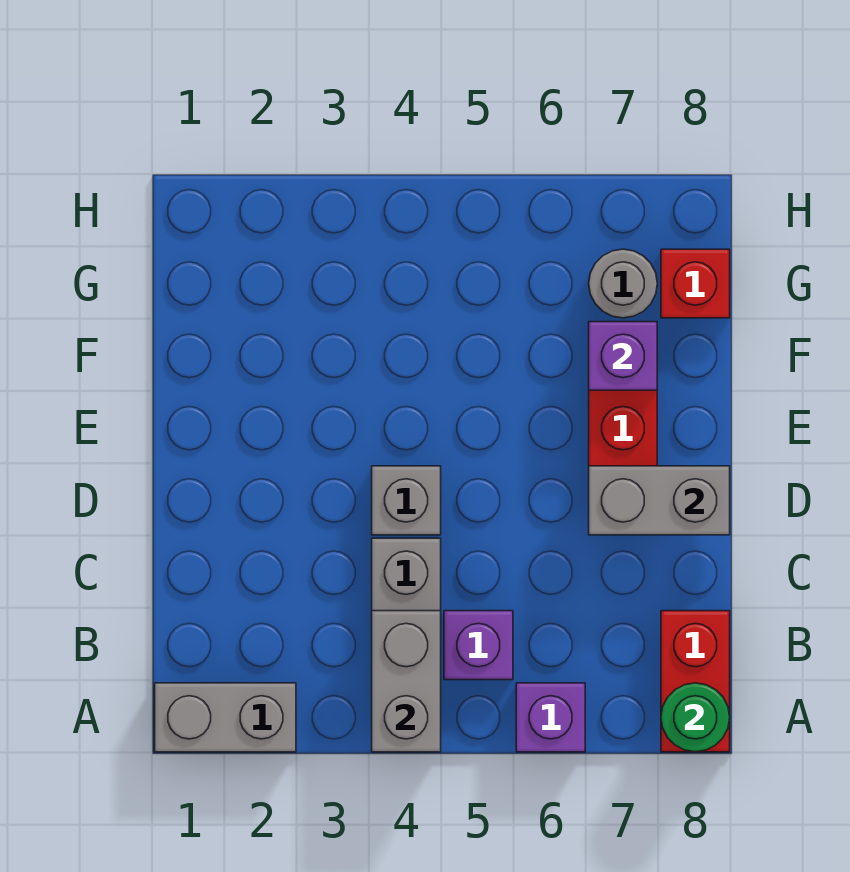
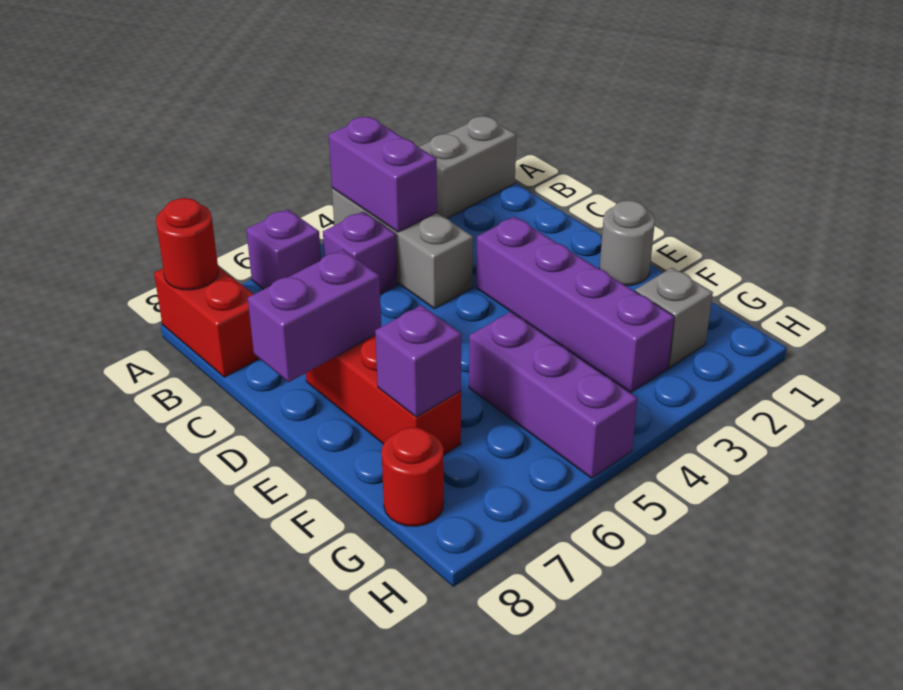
grey brick A4:B4 level 2 -> purple brick A4:B4 level 2
green round brick A8 level 2 -> red round brick A8 level 2
none -> purple brick D3:G3 level 1
grey brick D4 level 1 -> grey brick G2 level 1
grey brick D7:D8 level 2 -> purple brick D7:D8 level 2
none -> purple brick F5:H5 level 1
grey round brick G7 level 1 -> grey round brick E1 level 1
red brick G8 level 1 -> red round brick G8 level 1

